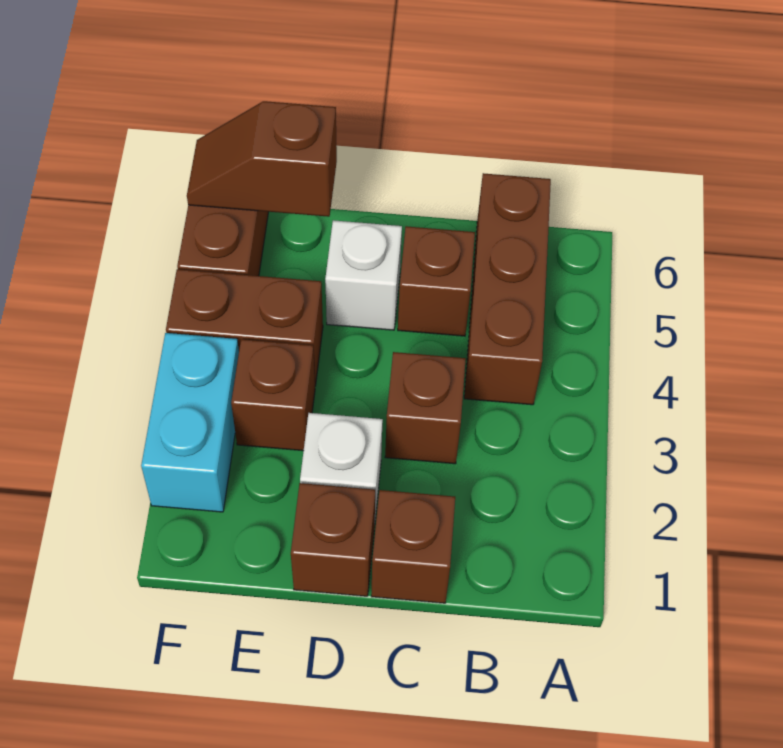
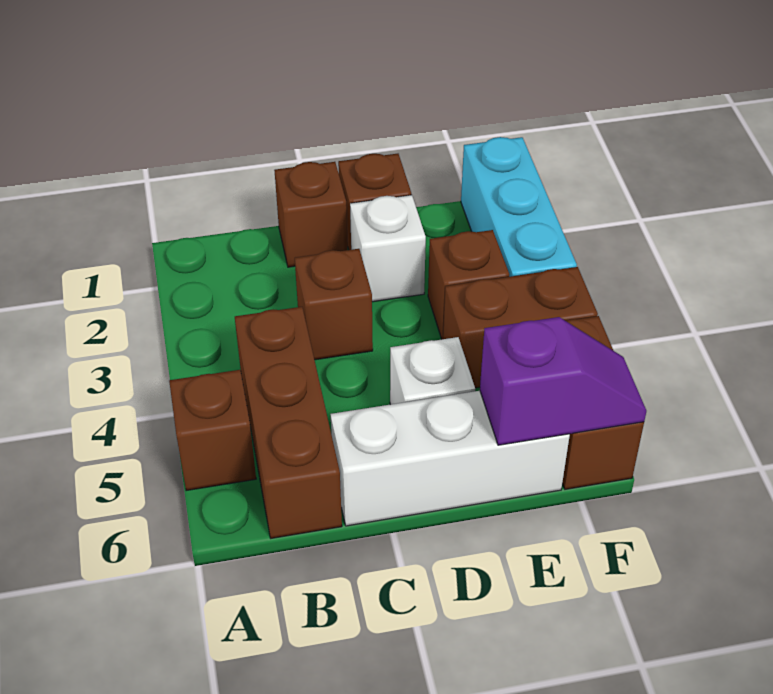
brown brick C5 level 1 -> brown brick A5 level 1
none -> white brick C6:E6 level 1
brown slope E6:F6 level 2 top E -> purple slope E6:F6 level 2 top E
cyan brick F2:F3 level 1 -> cyan brick F1:F3 level 1

